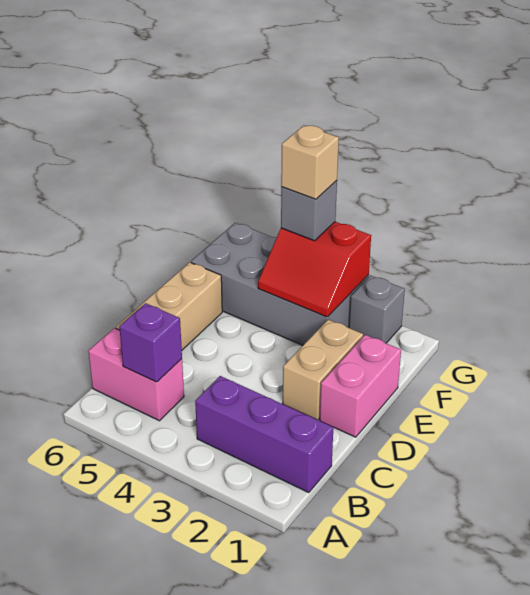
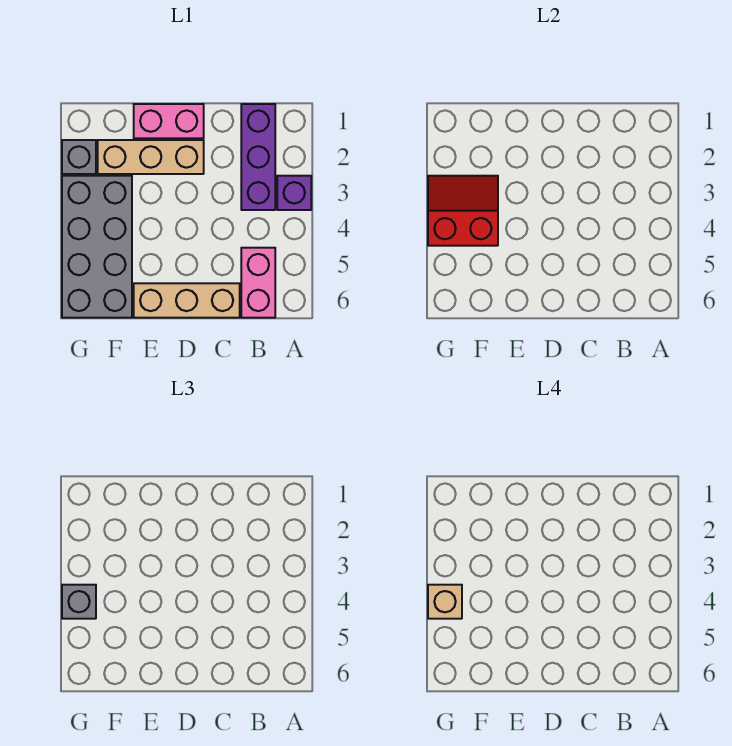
purple brick B5 level 2 -> purple brick A3 level 1
tan brick D2:E2 level 1 -> tan brick D2:F2 level 1
red slope F3:G4 level 2 top G -> red slope F3:G4 level 2 top 4

